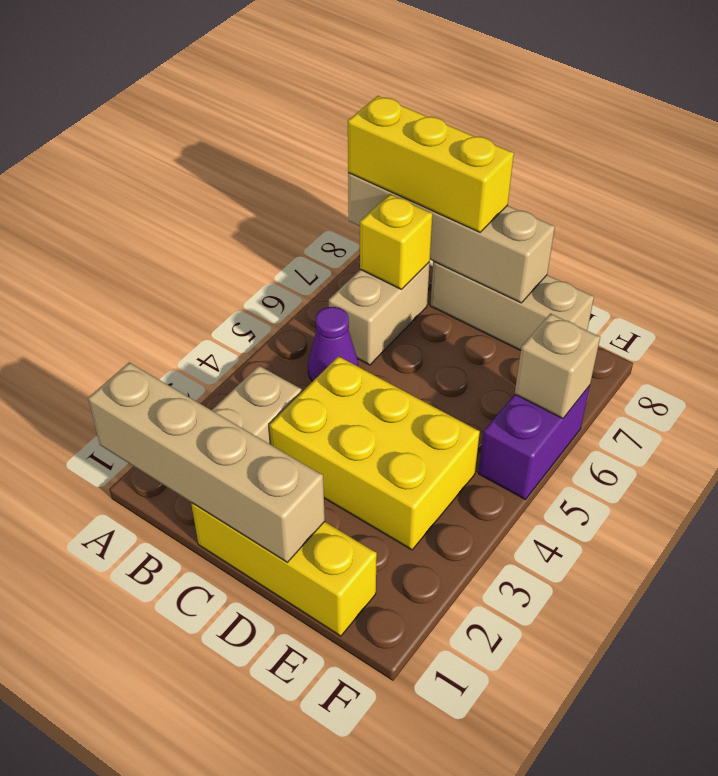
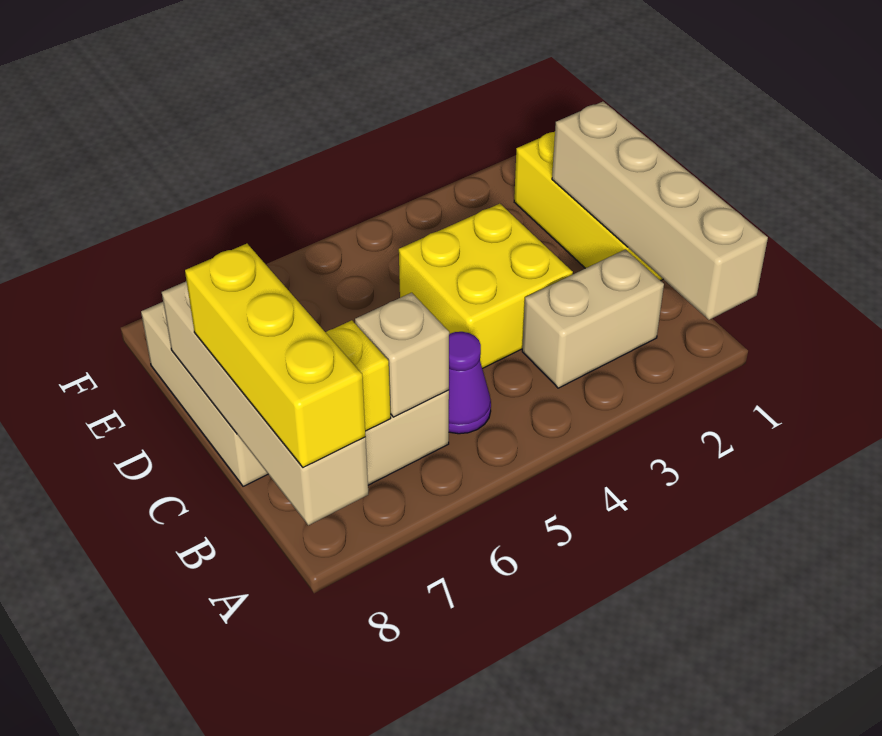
yellow brick C3:E4 level 1 -> yellow brick C3:D4 level 1
purple brick F5:F6 level 1 -> none
tan brick F6 level 2 -> tan brick B6 level 2

